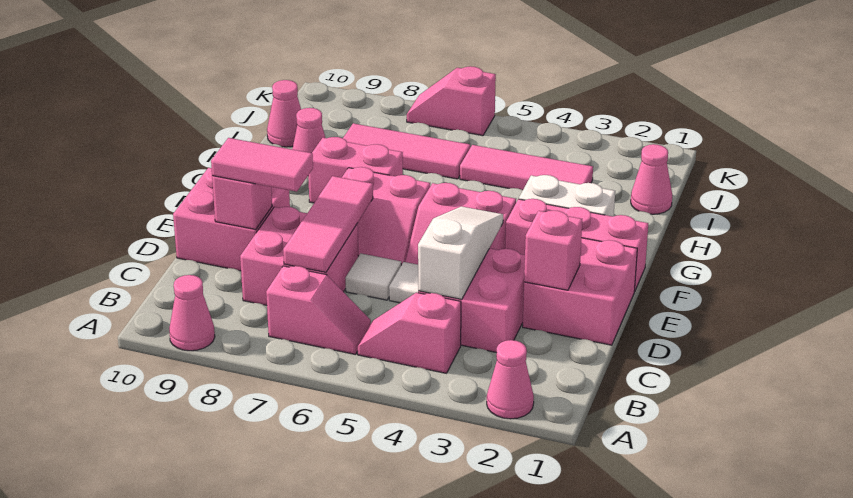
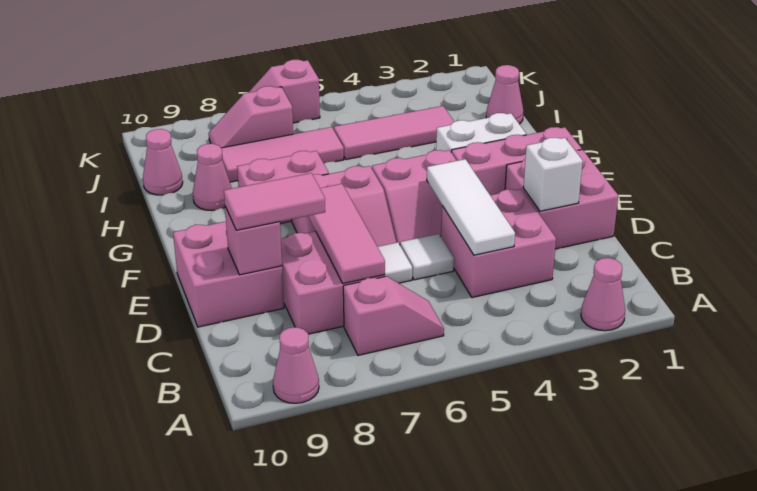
pink slope B4:B5 level 1 top 4 -> pink slope J7:J8 level 1 top 7
white slope C4:E4 level 2 top C -> white tile C4:E4 level 2
pink brick D2 level 2 -> white brick D2 level 2

